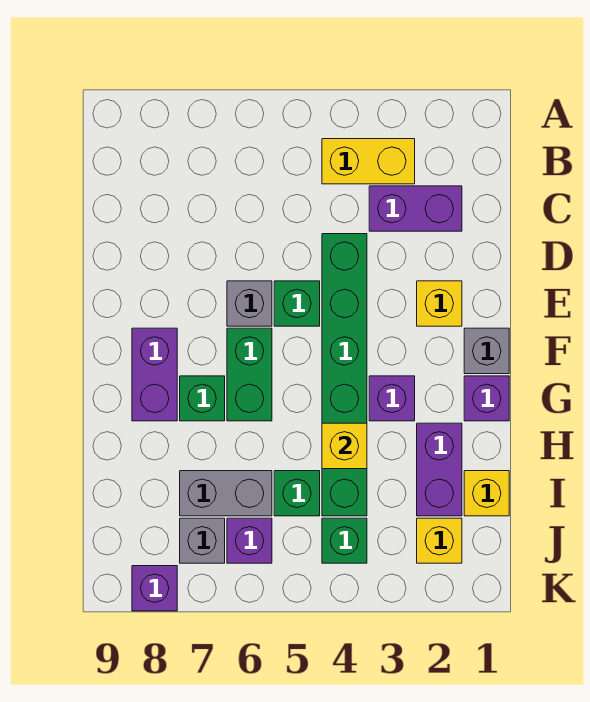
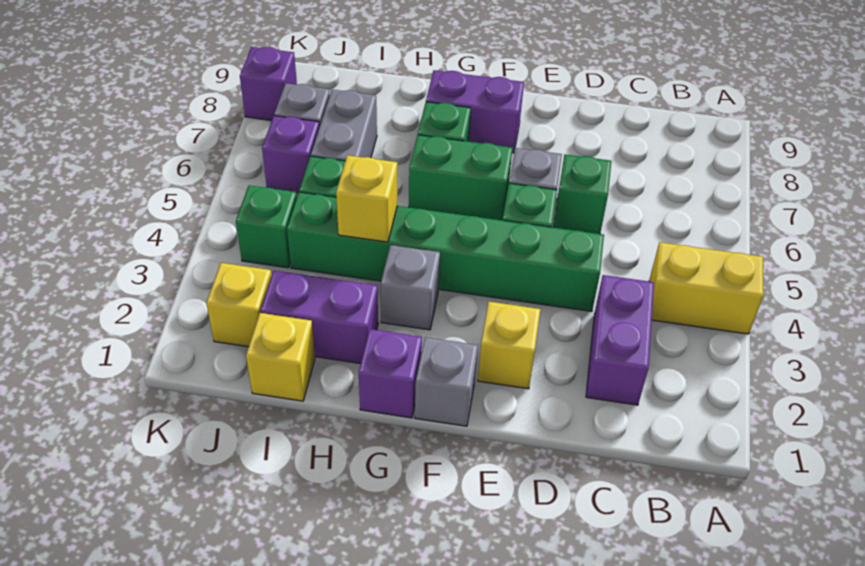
yellow brick B3:B4 level 1 -> yellow brick A4:B4 level 1
none -> green brick D6 level 1
purple brick G3 level 1 -> grey brick G3 level 1

